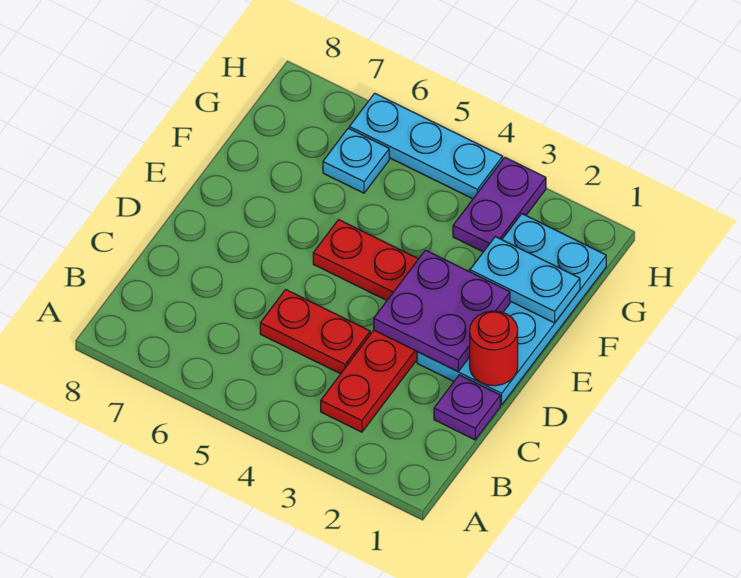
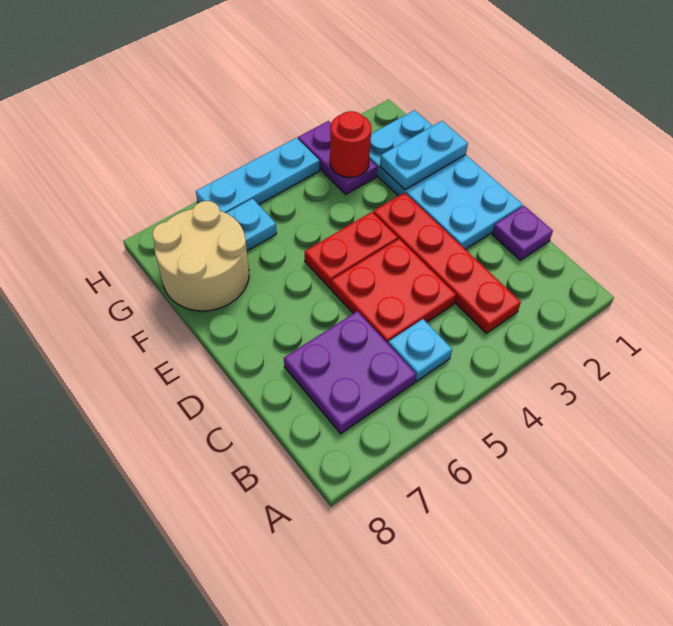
none -> cyan plate B5 level 1
red plate C4:C5 level 1 -> red plate C4:D5 level 1
red round brick D1 level 2 -> red round brick G3 level 2
purple plate D2:E3 level 2 -> purple plate B6:C7 level 1
none -> tan round brick F7:G8 level 1

